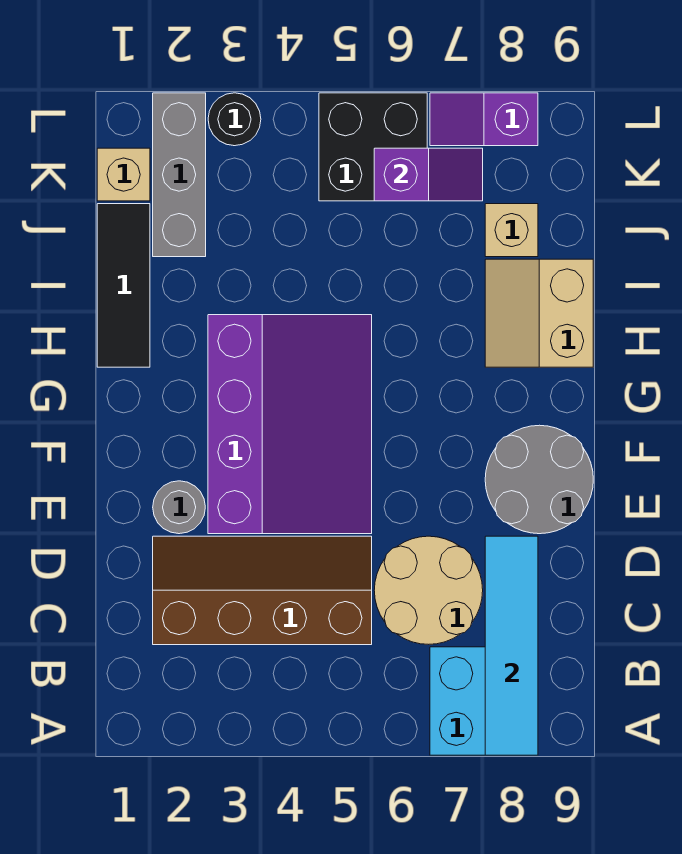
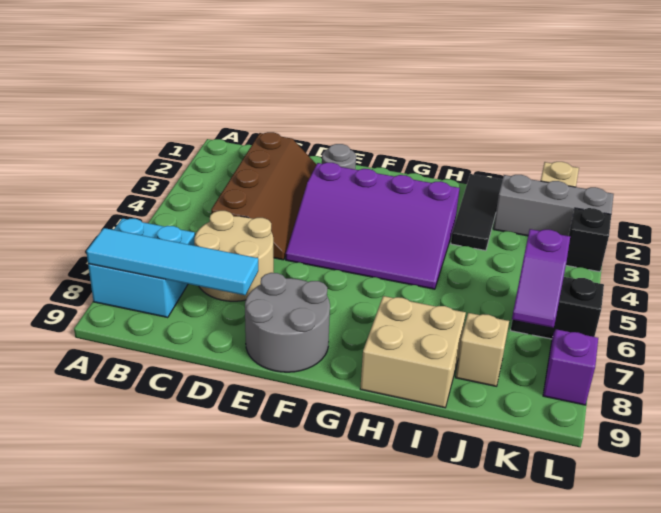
black tile H1:J1 level 1 -> black tile I1:I3 level 1
tan slope H8:I9 level 1 top 9 -> tan brick H8:I9 level 1
black brick K5:L6 level 1 -> black brick K6:L6 level 1
black round brick L3 level 1 -> black brick L3 level 1

